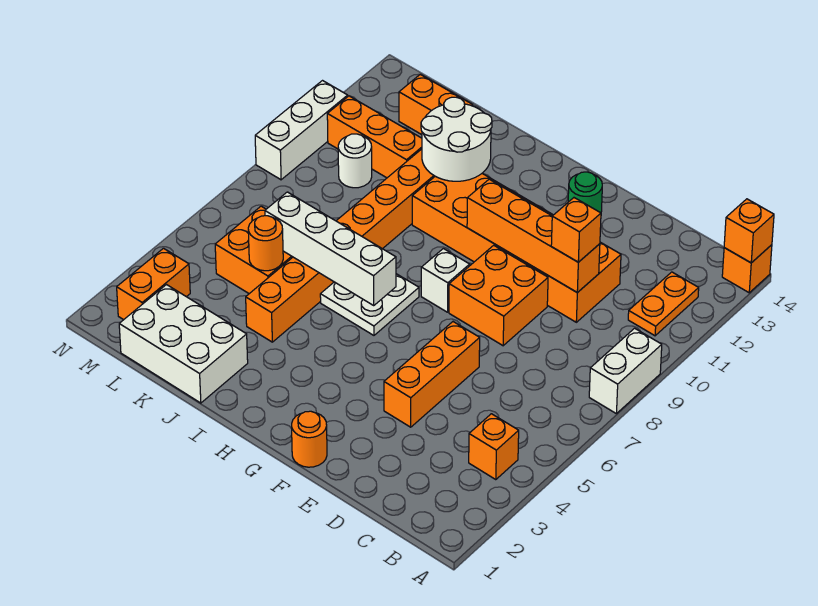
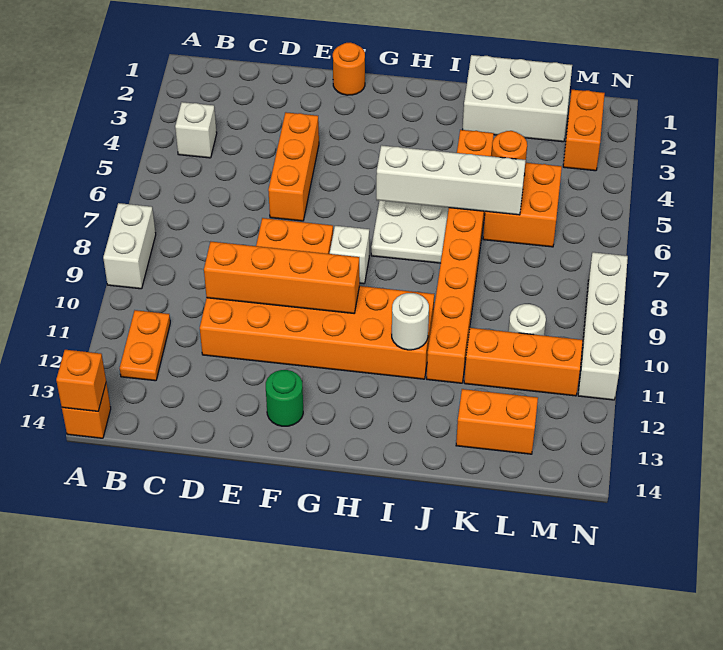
orange brick B4 level 1 -> white brick B4 level 1
orange brick D10 level 3 -> none
white round brick I11:J12 level 2 -> white round brick I11 level 2
white brick N9:N11 level 1 -> white brick N8:N11 level 1

